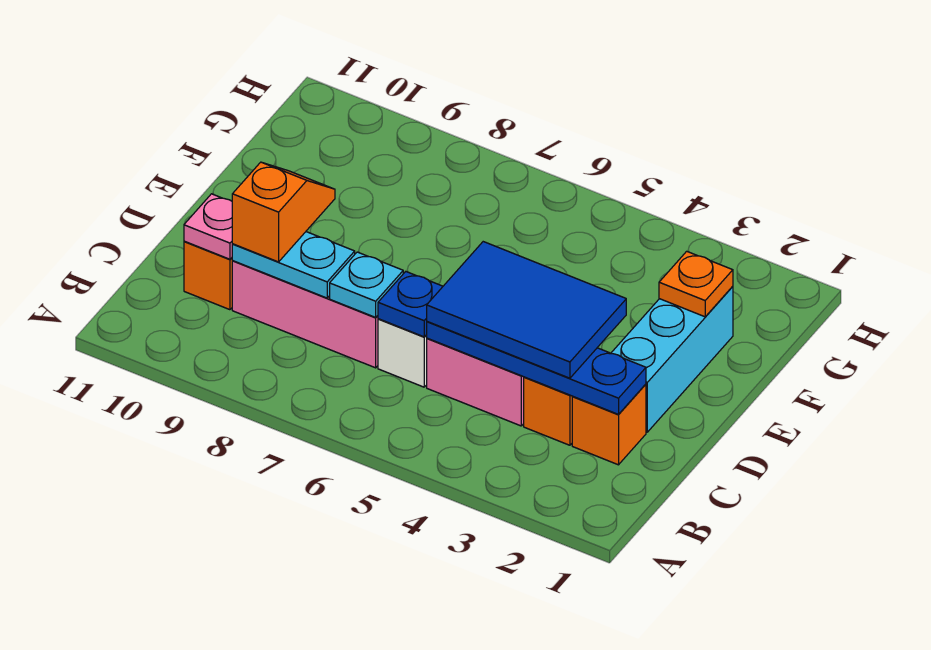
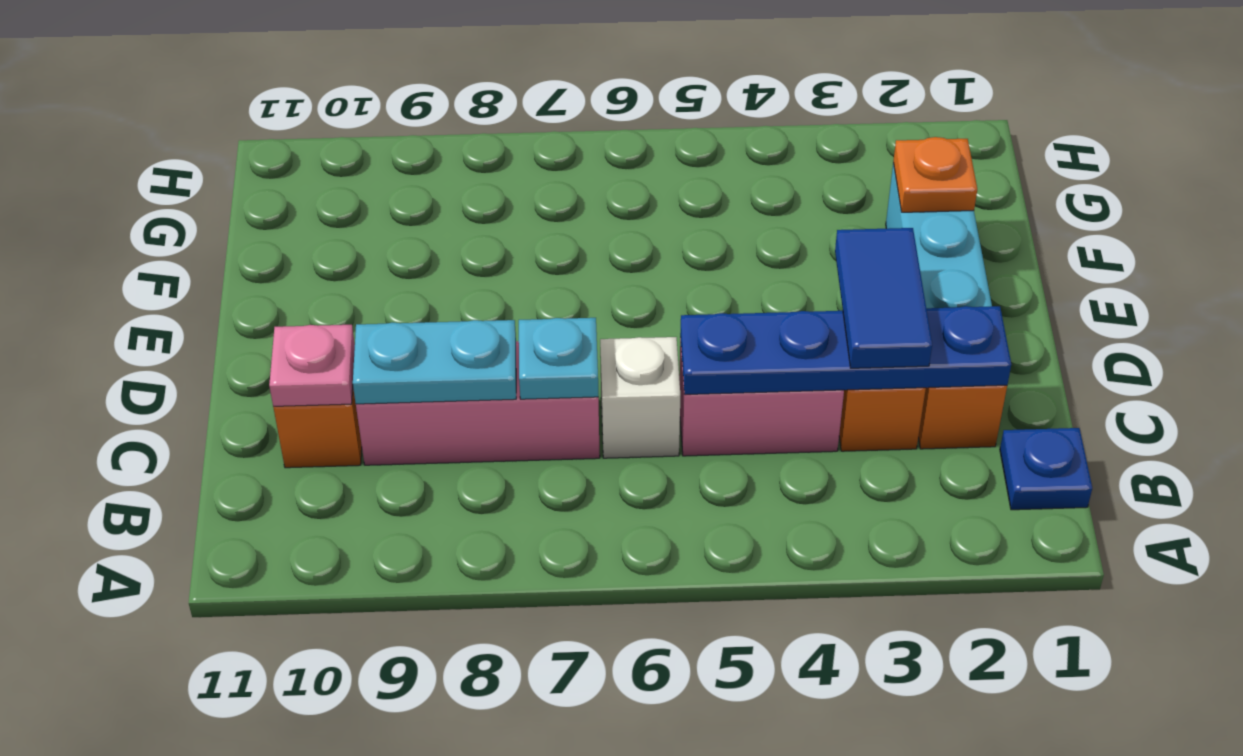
blue tile C3:D5 level 3 -> blue tile C3:D3 level 3
blue plate C6 level 2 -> blue plate B1 level 1
orange slope C9:D9 level 3 top C -> none

